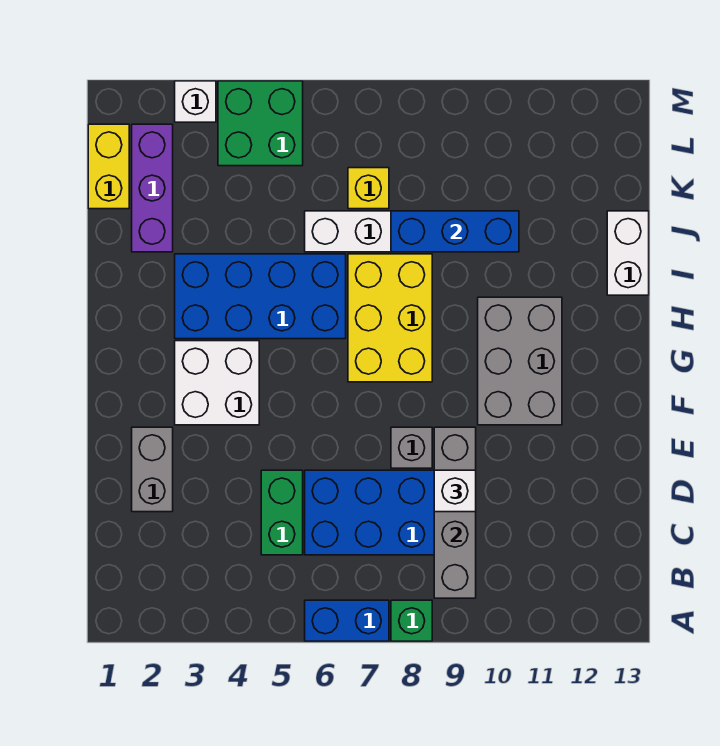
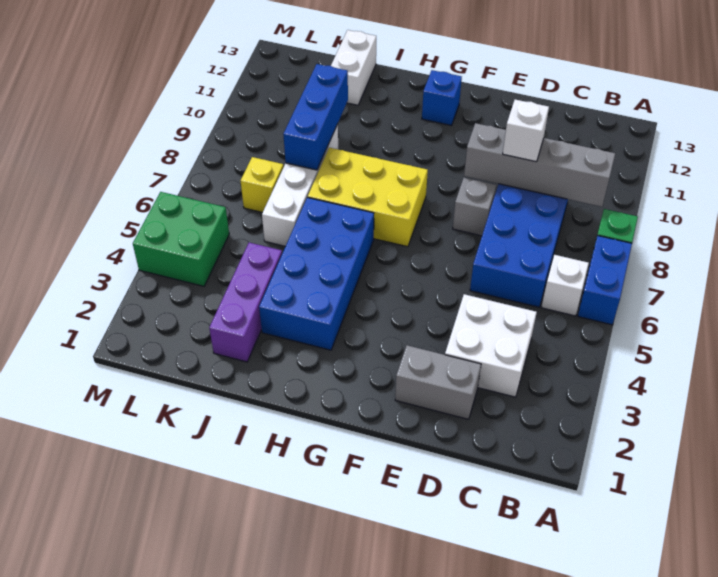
green brick C5:D5 level 1 -> none
white brick F3:G4 level 1 -> white brick C3:D4 level 1
grey brick F10:H11 level 1 -> none
none -> blue brick G12 level 1
white brick I13:J13 level 1 -> white brick J12:J13 level 1
purple brick J2:L2 level 1 -> purple brick J2:J4 level 1
yellow brick K1:L1 level 1 -> none
white brick M3 level 1 -> white brick B6 level 1

